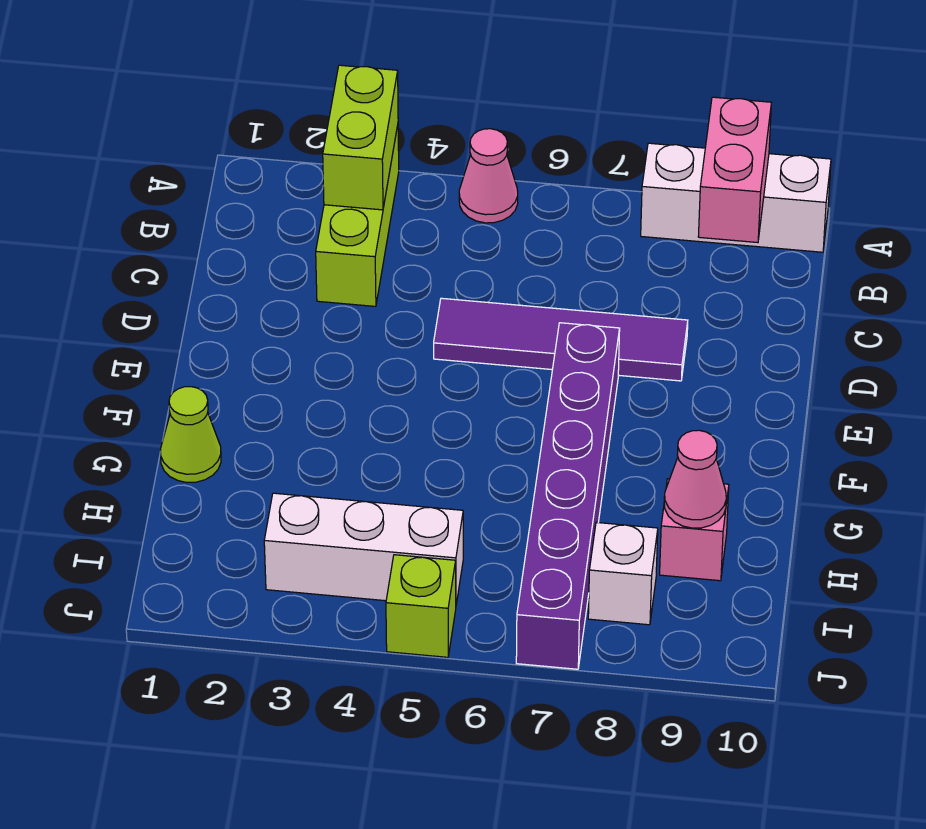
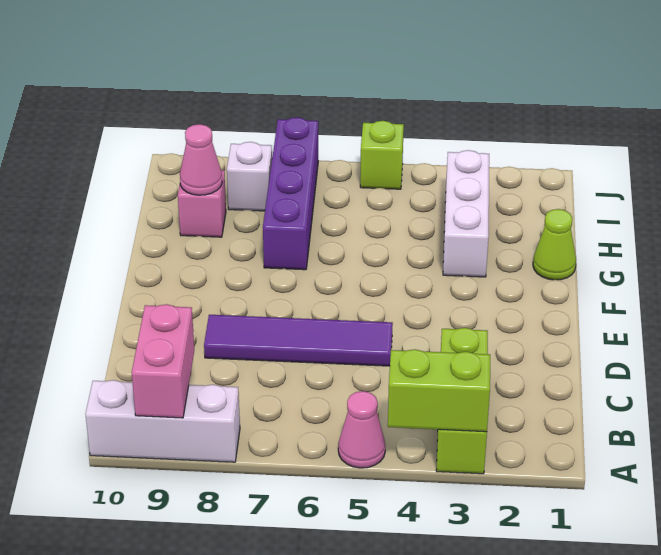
lime brick A3:B3 level 2 -> lime brick A3:A4 level 2
purple brick E7:J7 level 1 -> purple brick G7:J7 level 1
white brick I3:I5 level 1 -> white brick G3:I3 level 1

